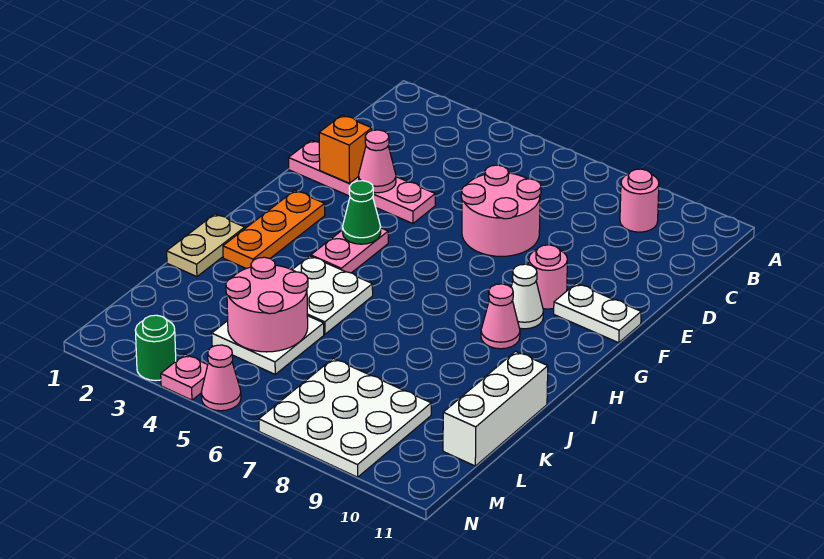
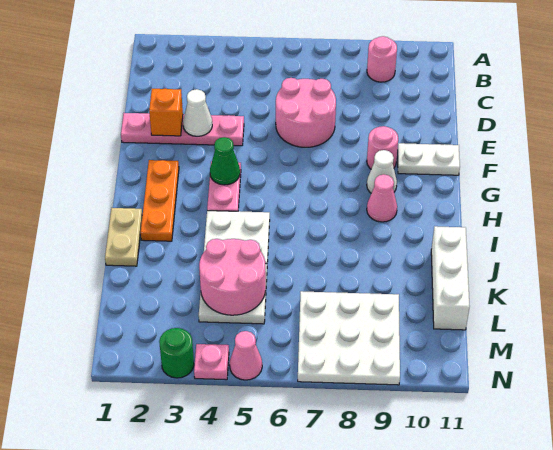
pink cone E3 level 2 -> white cone E3 level 2

